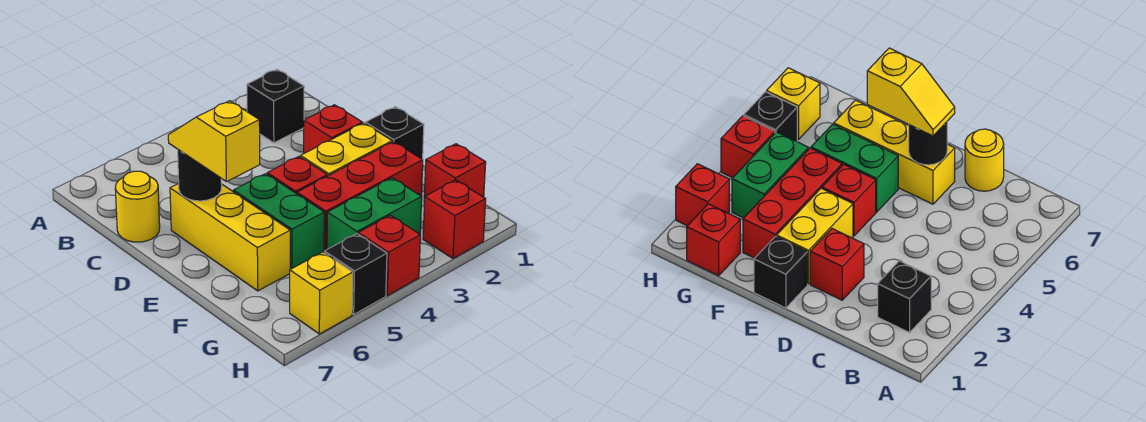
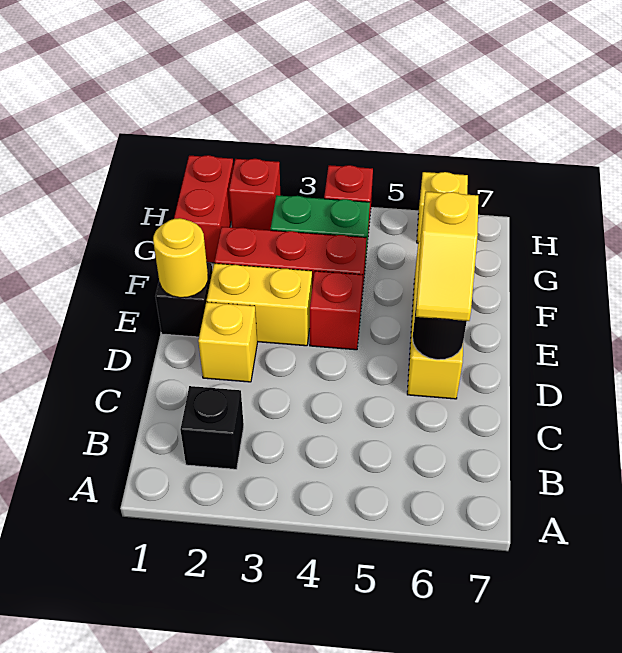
yellow round brick C7 level 1 -> yellow round brick E1 level 2
red brick D2 level 1 -> yellow brick D2 level 1
green brick E5:F5 level 1 -> none
red brick G1 level 1 -> red brick G1:H1 level 1
black brick H5 level 1 -> none

